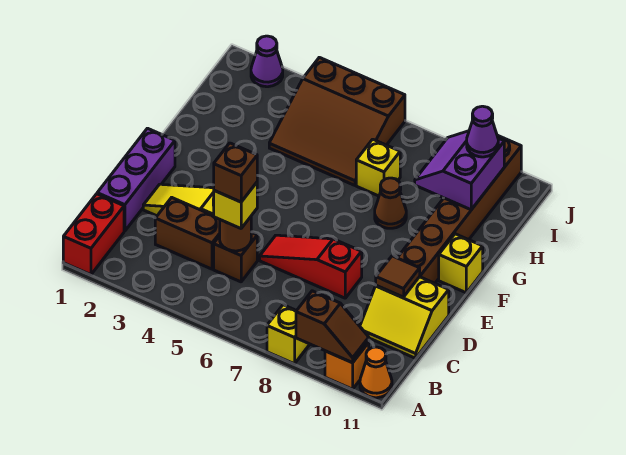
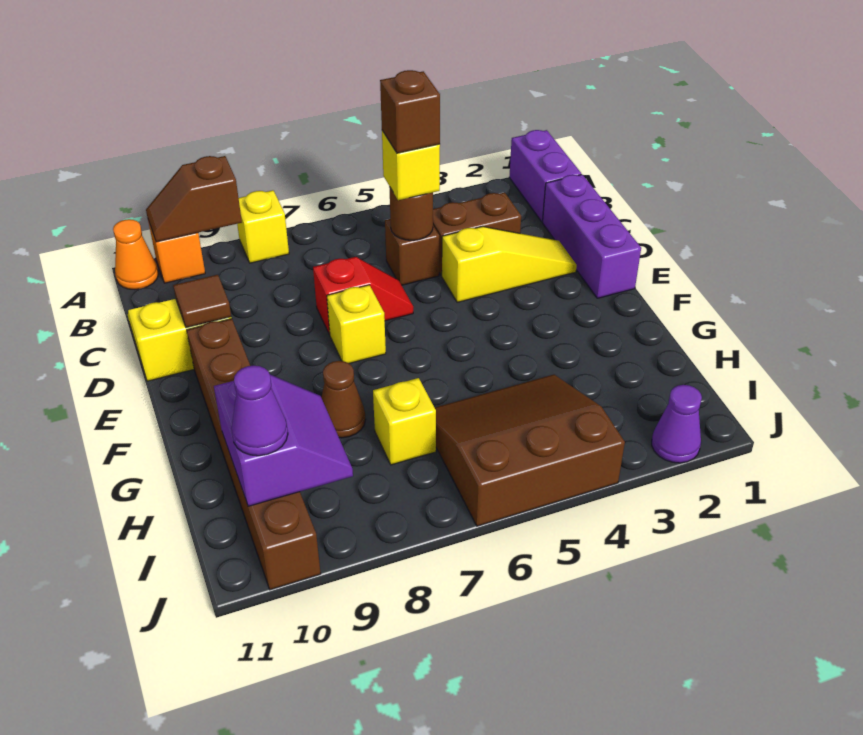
red brick A1:B1 level 1 -> purple brick A1:B1 level 1
red slope D6:D8 level 1 top 8 -> red slope D6:D7 level 1 top 7
yellow brick F11 level 1 -> yellow brick E7 level 1

